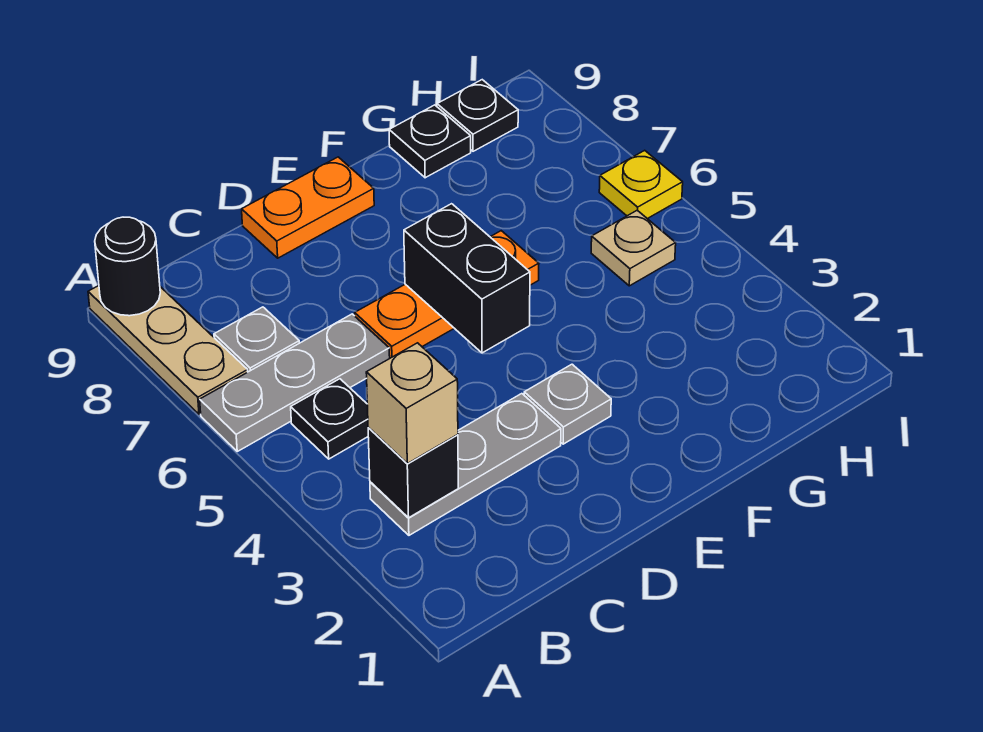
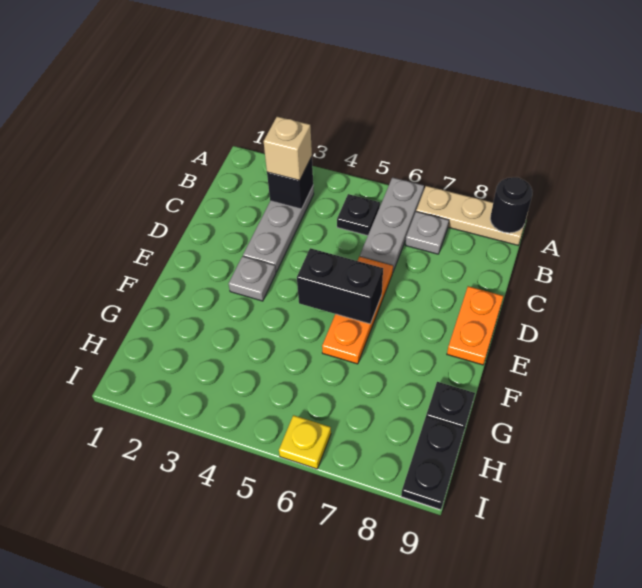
tan plate H5 level 1 -> none
black plate H9 level 1 -> black plate H9:I9 level 1

